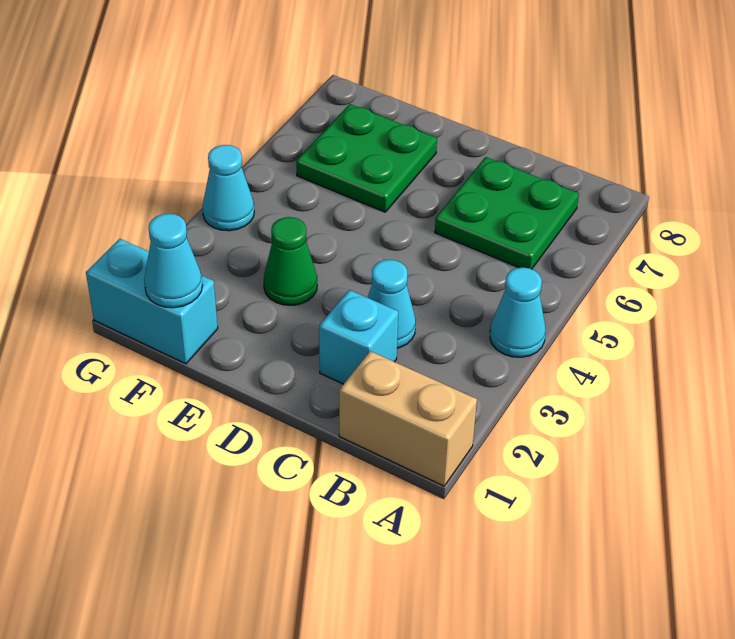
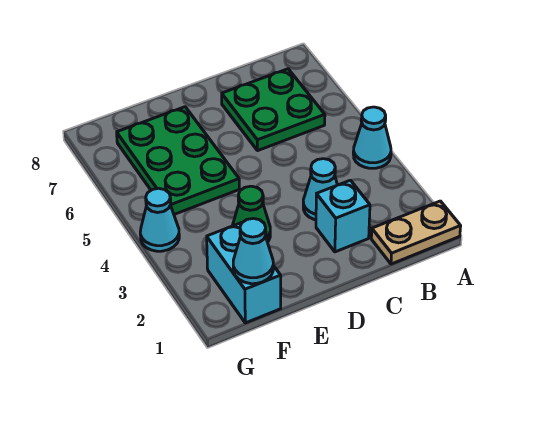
tan brick A1:B1 level 1 -> tan plate A1:B1 level 1
green plate E6:F7 level 1 -> green plate E5:F7 level 1
cyan brick F1:G1 level 1 -> cyan brick F1:F2 level 1

